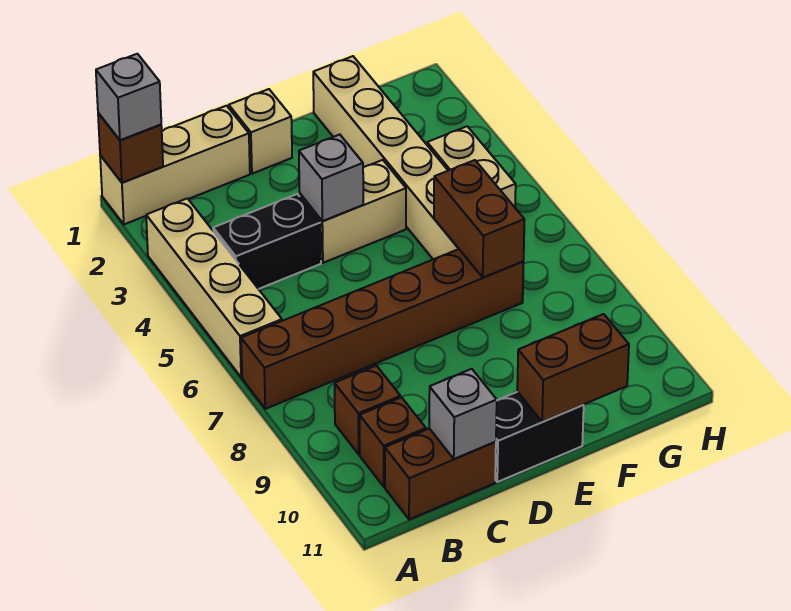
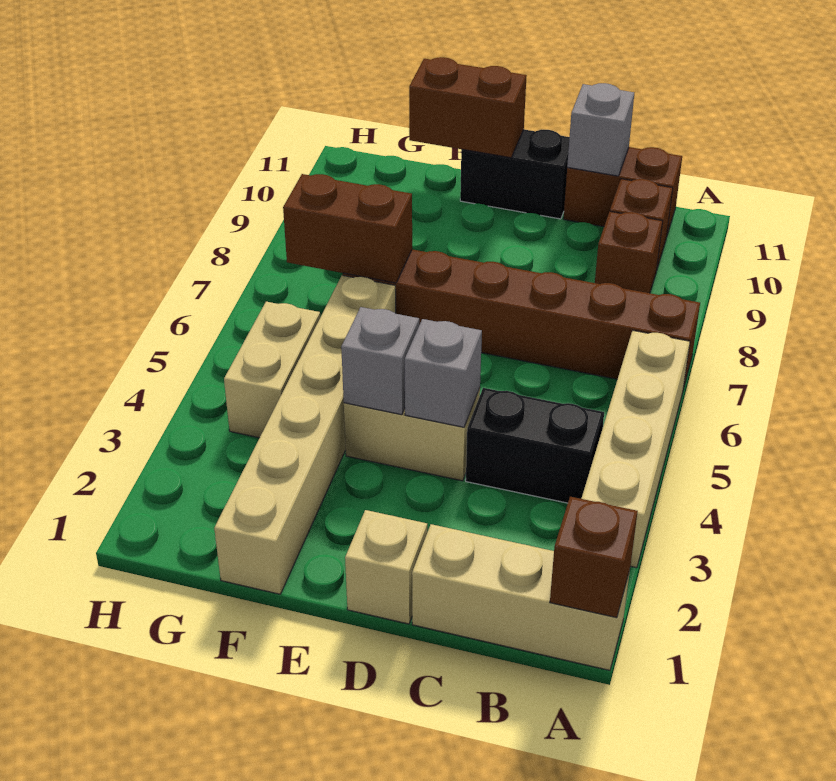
grey brick A1 level 3 -> grey brick E4 level 2
brown brick F6:F7 level 2 -> brown brick F7:G7 level 2

